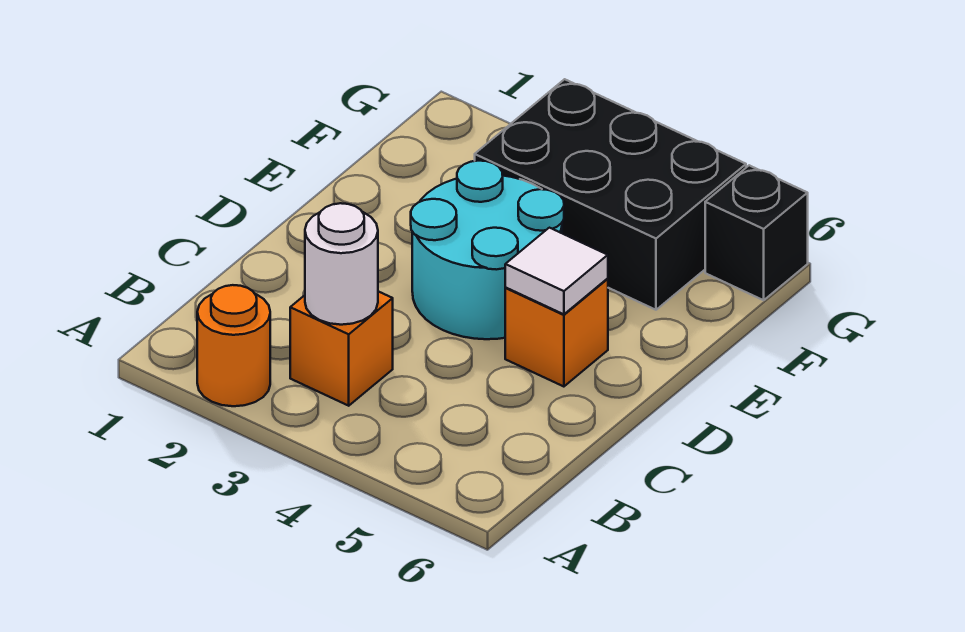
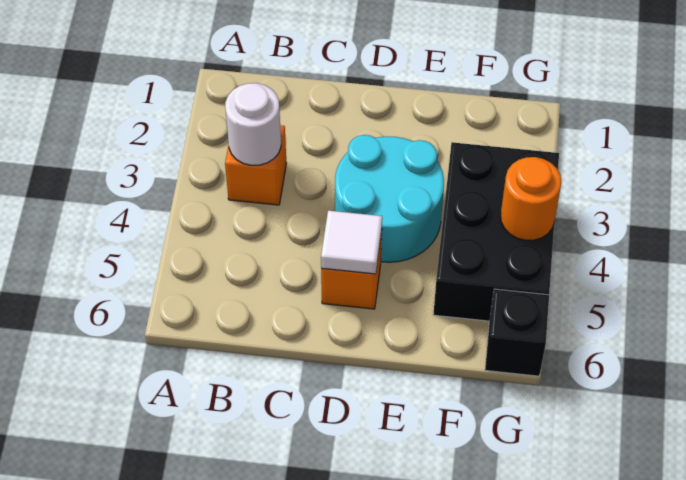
orange round brick A2 level 1 -> orange round brick G4 level 2

